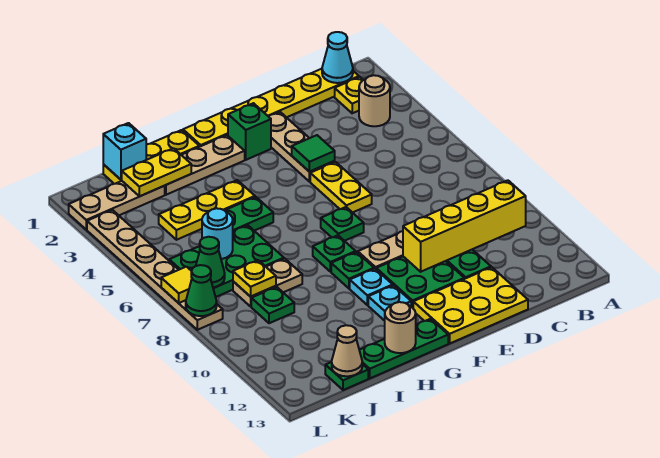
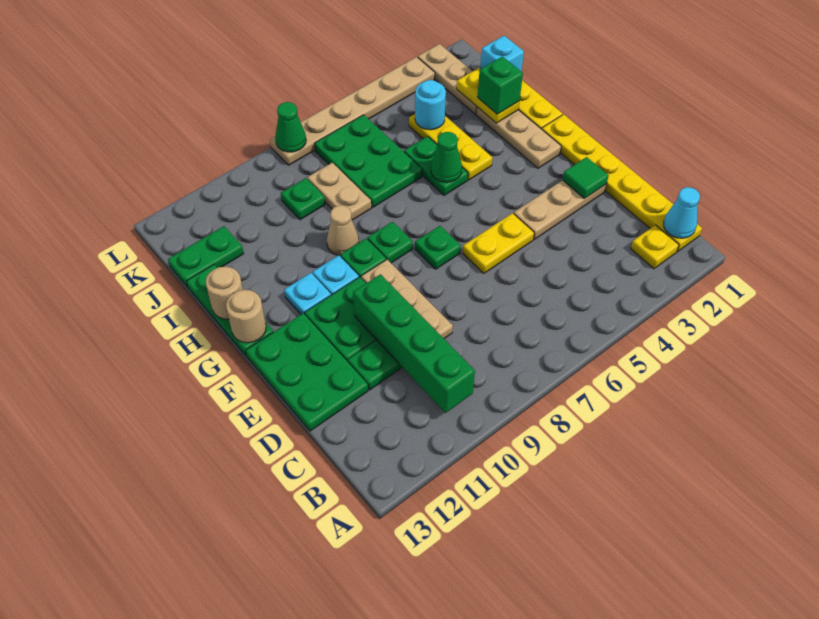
tan round brick B3 level 1 -> tan round brick G13 level 2
yellow brick B10:E10 level 2 -> green brick B10:E10 level 2
yellow plate D12:F13 level 1 -> green plate D12:F13 level 1
green tile E4 level 2 -> green tile E2 level 2
green brick F2 level 1 -> green brick I2 level 3
cyan round brick J6 level 2 -> cyan round brick J4 level 2
yellow plate J8 level 2 -> none
green plate J13 level 1 -> green plate J12:J13 level 1
tan cone J13 level 2 -> tan cone H9 level 1
green cone K7 level 2 -> green cone H5 level 2
yellow tile L7 level 2 -> none

